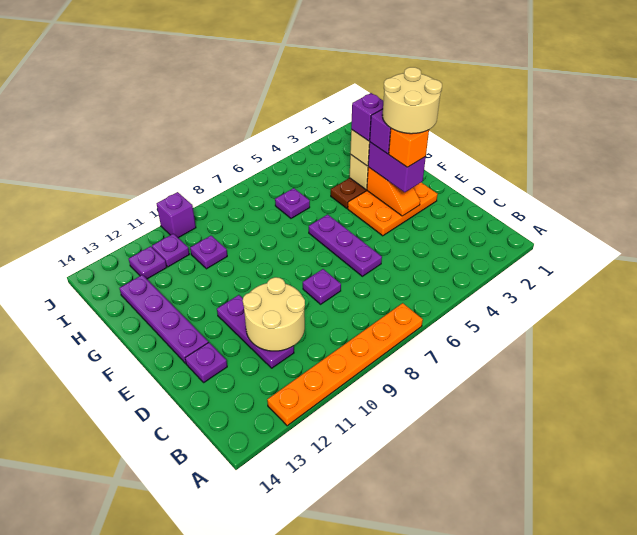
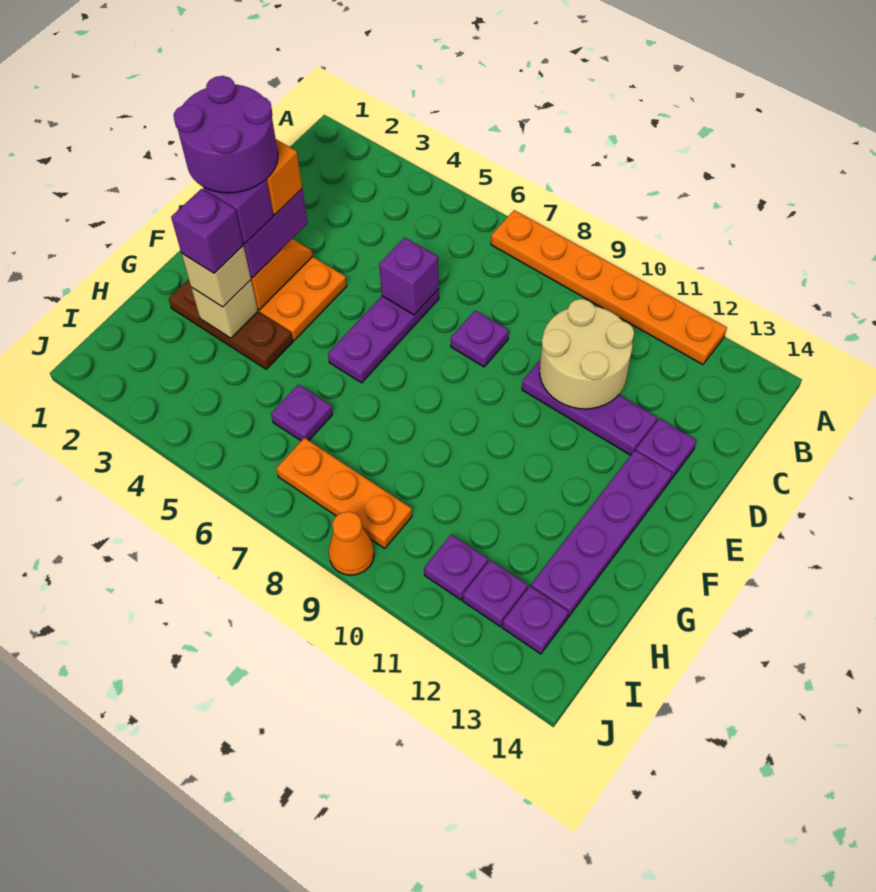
purple plate C11:E11 level 1 -> purple plate D10:D12 level 1
tan round brick E2:F3 level 5 -> purple round brick E2:F3 level 5
purple plate H10 level 1 -> purple plate I13 level 1
none -> orange plate I7:I9 level 1
none -> orange cone J9 level 1
purple brick J10 level 1 -> purple brick D6 level 2

